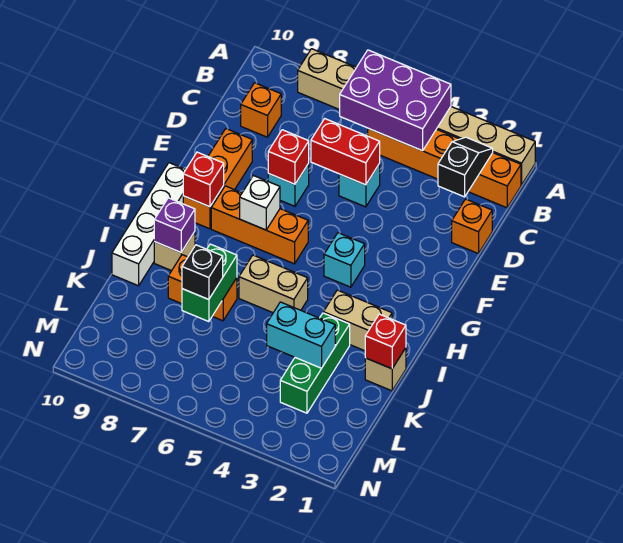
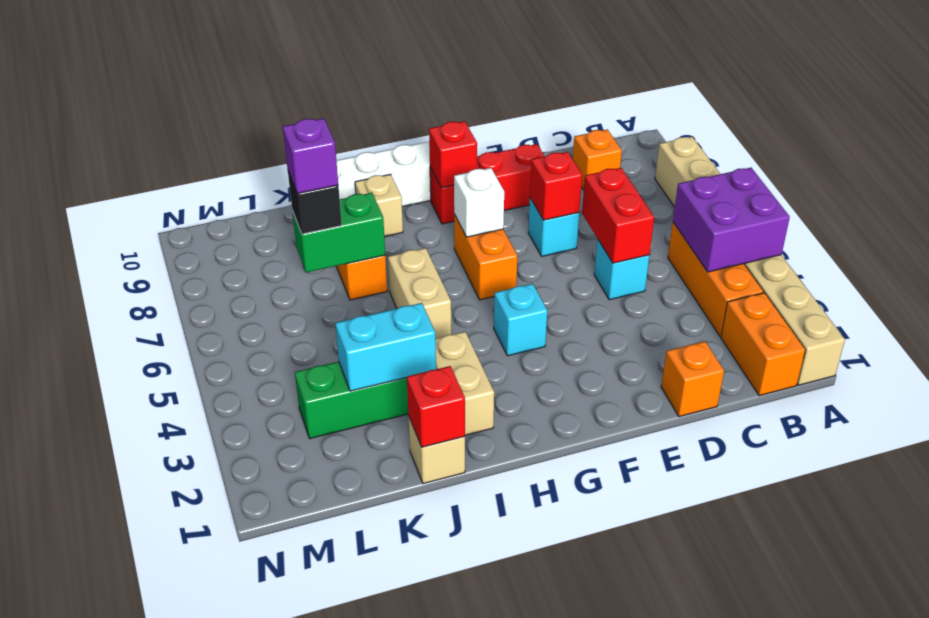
purple brick A4:B6 level 2 -> purple brick A4:B5 level 2
black slope B2:C2 level 2 top C -> none
orange brick E9:G9 level 1 -> red brick E9:G9 level 1
orange brick G6:G8 level 1 -> orange brick G6:G7 level 1
purple brick I9 level 2 -> purple brick K7 level 4
cyan brick K3:K4 level 2 -> cyan brick J3:K3 level 2

